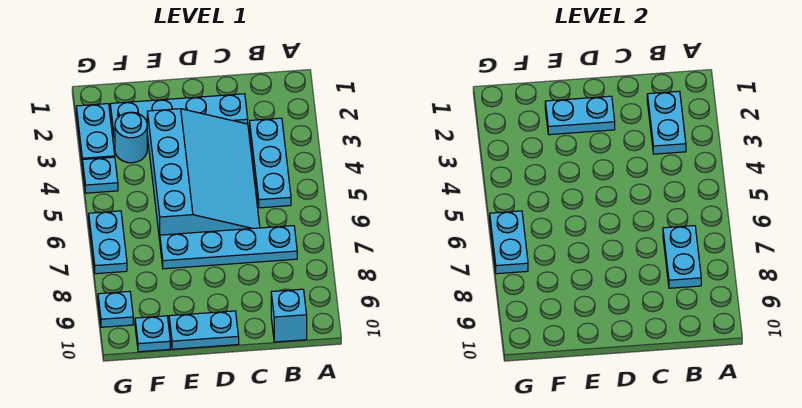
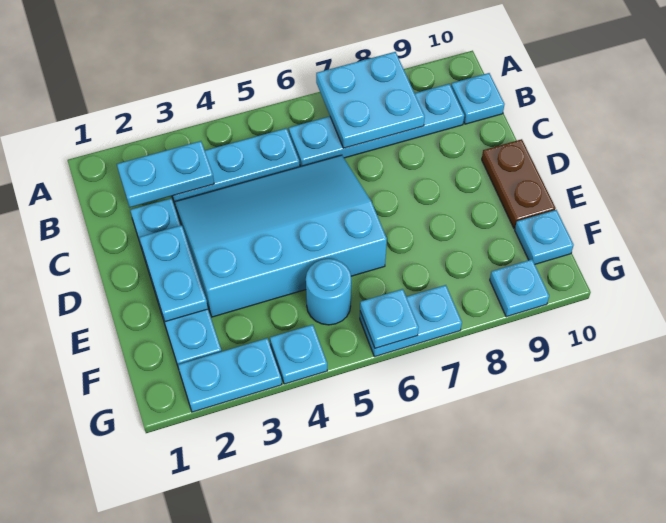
cyan plate B7:E7 level 1 -> cyan plate B6:B9 level 1
cyan plate B7:B8 level 2 -> cyan plate A7:B8 level 2
cyan brick B10 level 1 -> cyan plate B10 level 1
cyan plate D10:E10 level 1 -> brown plate D10:E10 level 1
cyan round brick F3 level 1 -> cyan round brick F5 level 1
cyan plate G6:G7 level 2 -> cyan plate G6 level 2

